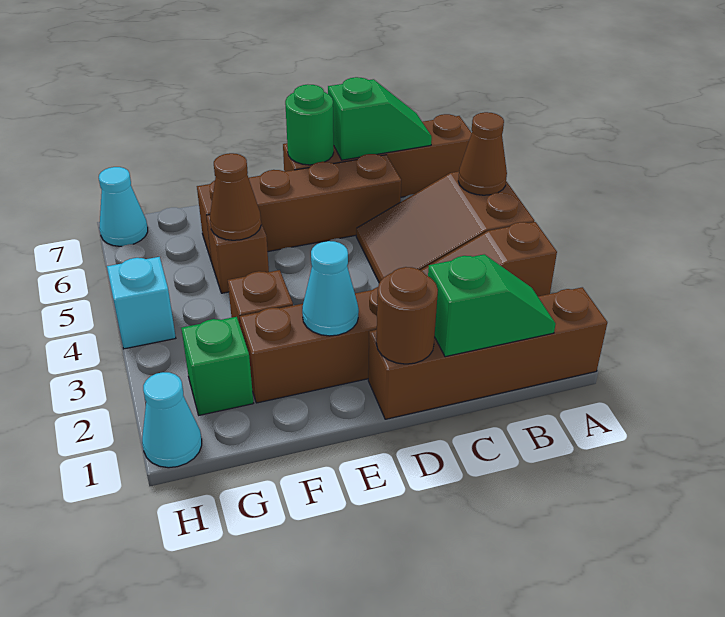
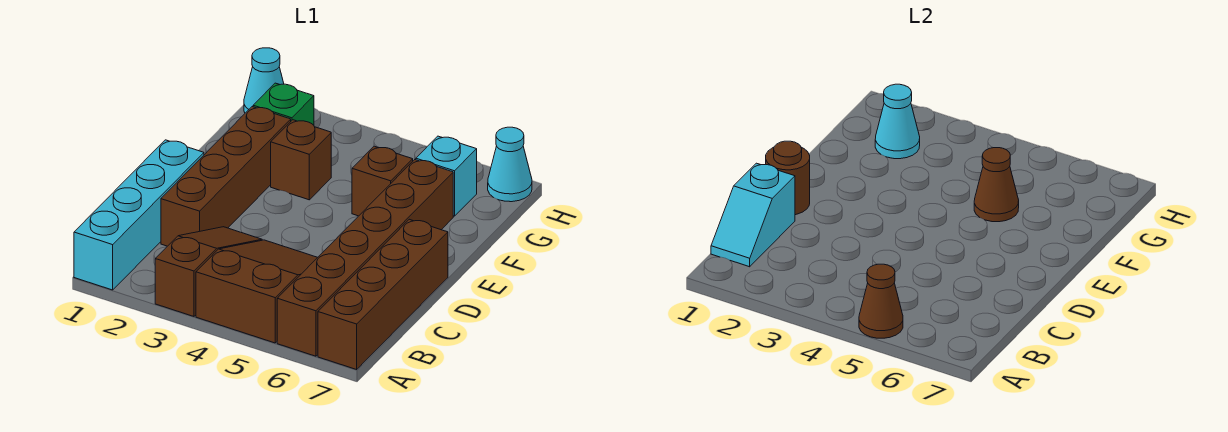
brown brick A1:D1 level 1 -> cyan brick A1:D1 level 1
green slope B1:C1 level 2 top C -> cyan slope B1:C1 level 2 top C
green slope B7:C7 level 2 top C -> none
brown brick C6:F6 level 1 -> brown brick A6:F6 level 1
green round brick D7 level 2 -> none
cyan cone E2 level 2 -> cyan cone G2 level 2
cyan brick H4 level 1 -> cyan brick G6 level 1

